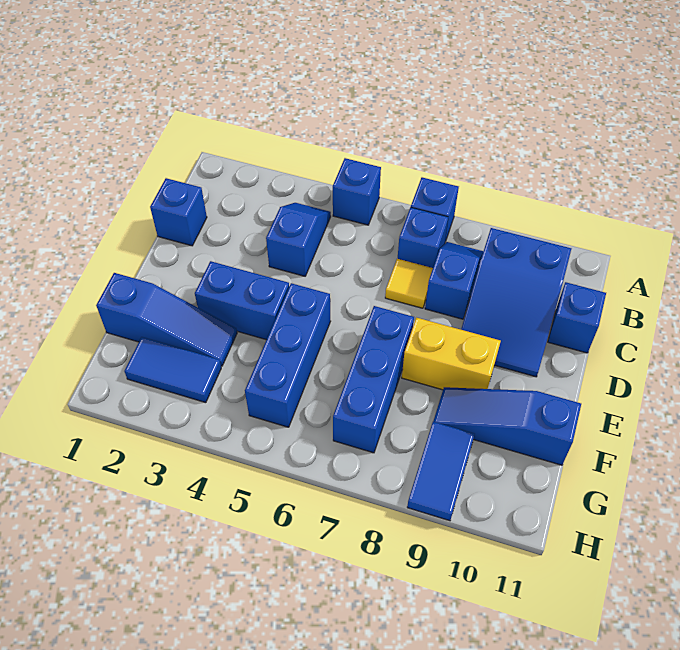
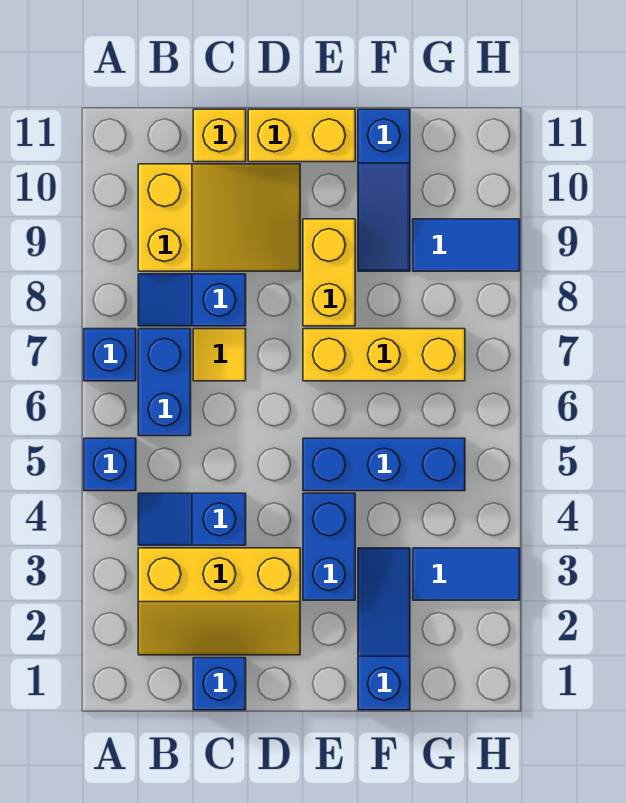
none -> yellow slope B2:D3 level 1 top 3
blue brick B7 level 1 -> blue brick B6:B7 level 1
blue slope B9:D10 level 1 top B -> yellow slope B9:D10 level 1 top B
blue brick C11 level 1 -> yellow brick C11 level 1
none -> yellow brick D11:E11 level 1
blue brick E7:G7 level 1 -> yellow brick E7:G7 level 1
blue tile G2:G3 level 1 -> blue tile G3:H3 level 1

